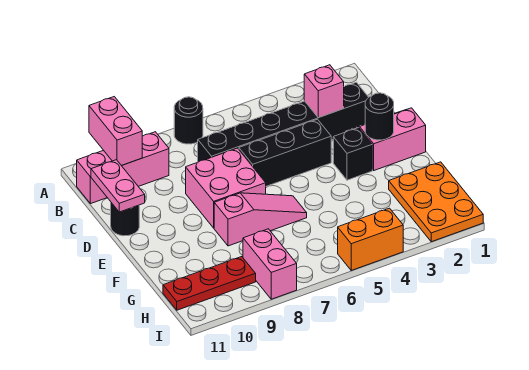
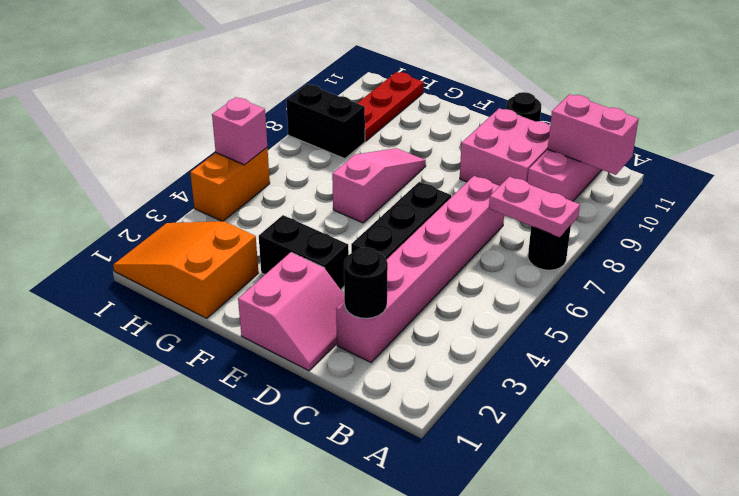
black brick C2:C7 level 1 -> pink brick C2:C7 level 1
pink brick C3 level 2 -> pink brick I5 level 2
pink plate C11:D11 level 2 -> pink plate A7:B7 level 2
pink brick D7:E8 level 1 -> pink brick C9:D10 level 1
black round brick E2 level 2 -> black round brick C2 level 2
black brick E3 level 1 -> black brick E3:F3 level 1
pink slope F6:F8 level 1 top 8 -> pink slope F6:F8 level 1 top 6
orange plate G1:I2 level 1 -> orange slope G1:I2 level 1 top G
pink brick H8:I8 level 1 -> black brick H8:I8 level 1

